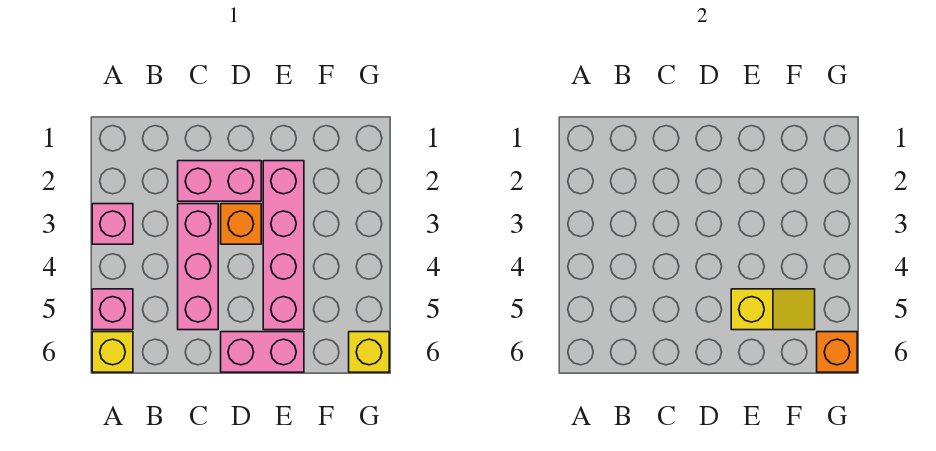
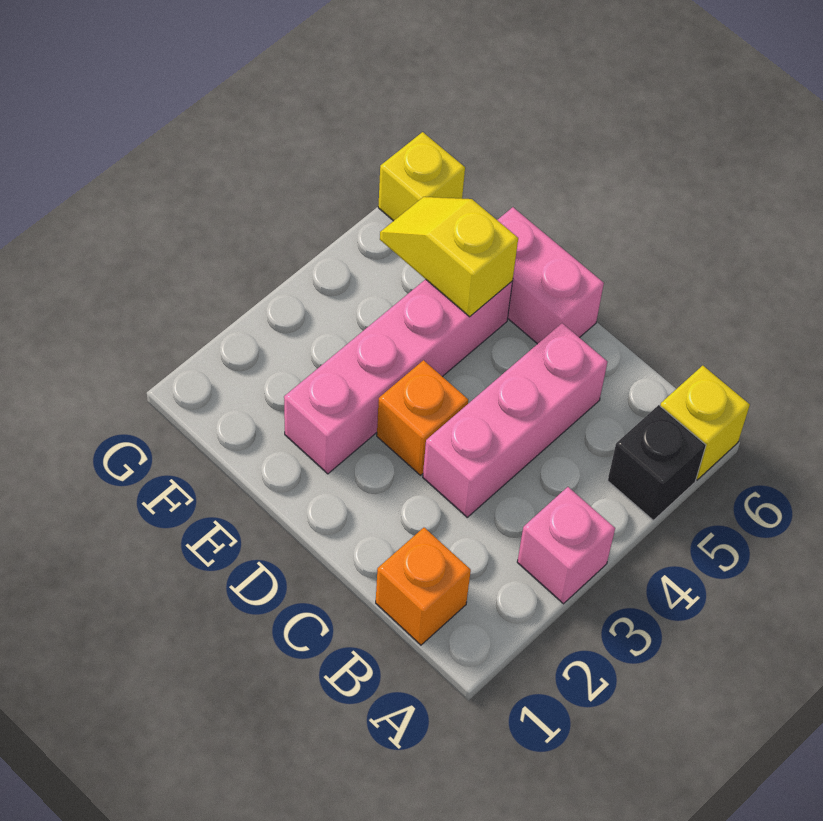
pink brick A5 level 1 -> black brick A5 level 1
pink brick C2:D2 level 1 -> none
orange brick G6 level 2 -> orange brick B1 level 1

